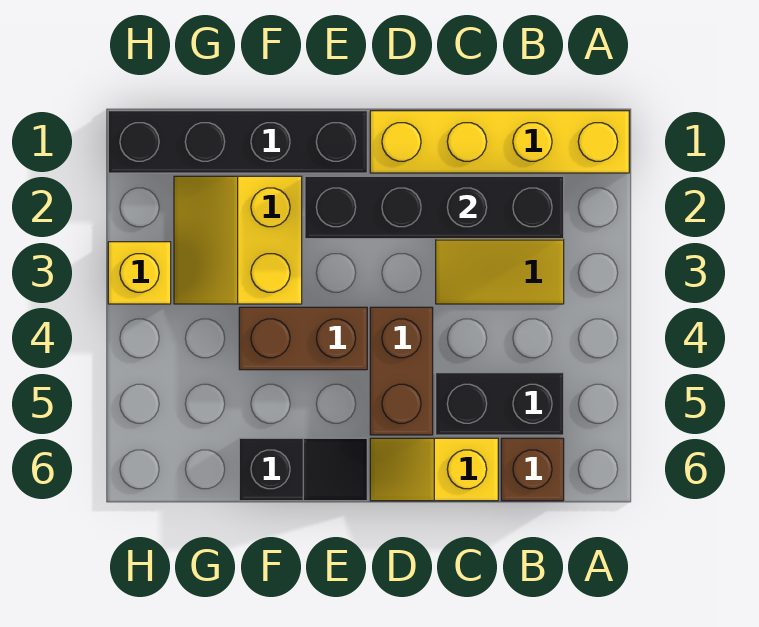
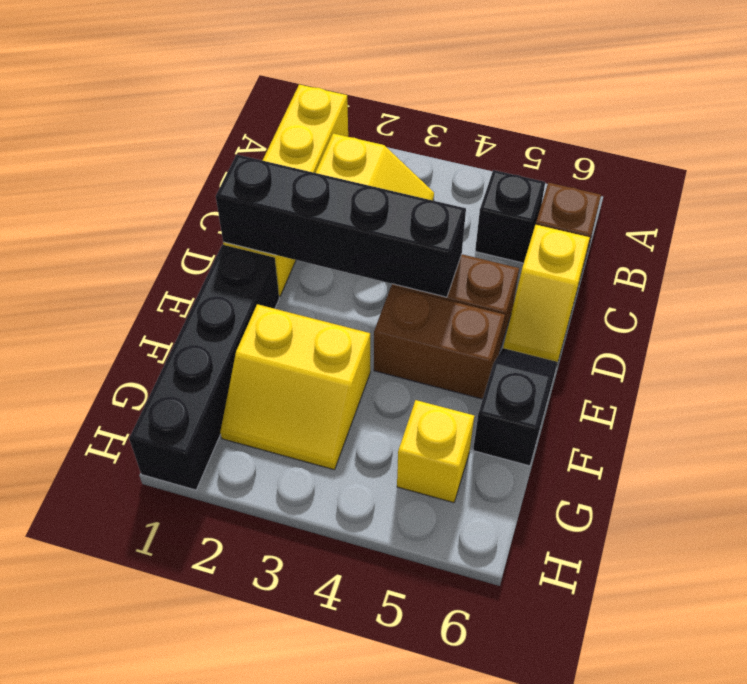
black brick B2:E2 level 2 -> black brick D1:D4 level 2
black brick B5:C5 level 1 -> black brick B5 level 1
brown brick E4:F4 level 1 -> brown brick E4:E5 level 1
yellow brick H3 level 1 -> yellow brick G5 level 1

